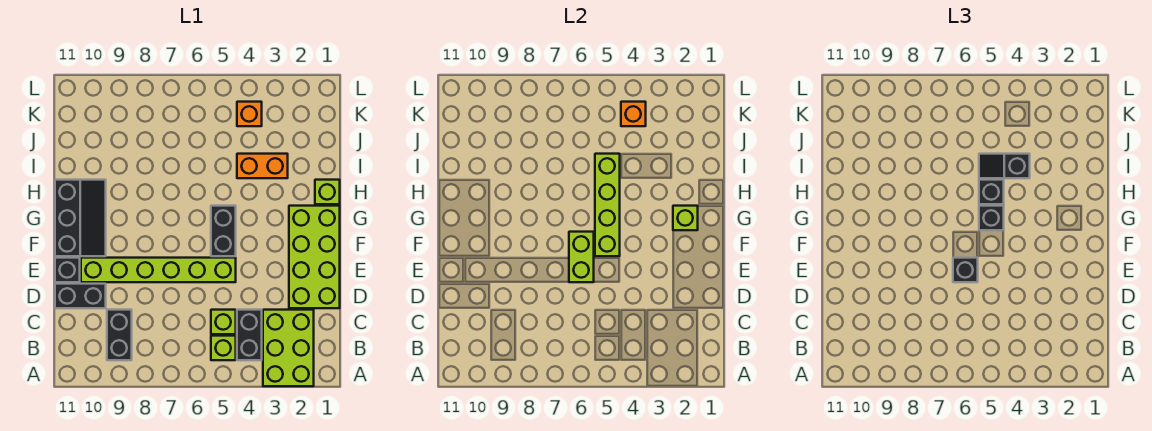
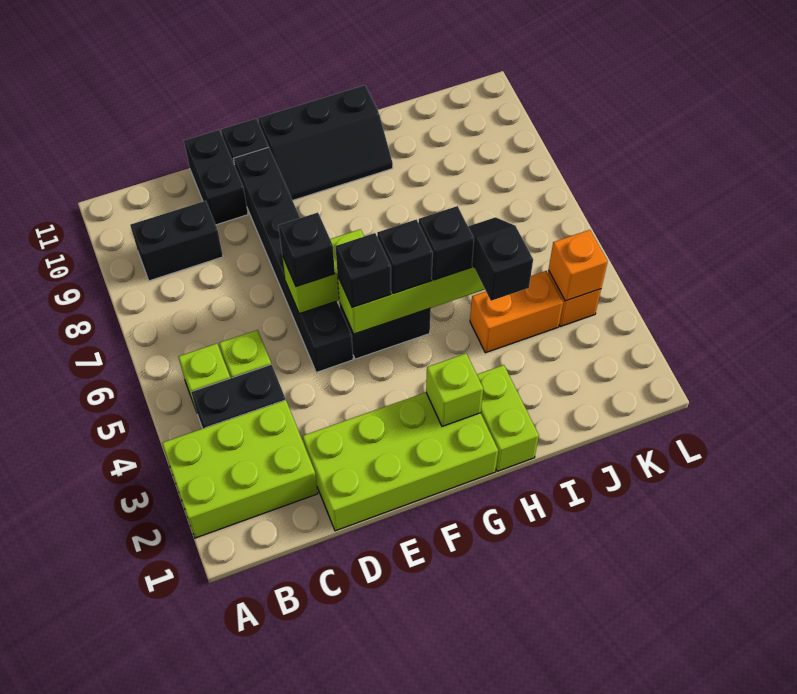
lime brick E5:E10 level 1 -> black brick E5:E10 level 1
none -> black brick F5 level 3
lime brick H1 level 1 -> lime brick H1:H2 level 1
orange brick I3:I4 level 1 -> orange brick I4:J4 level 1

